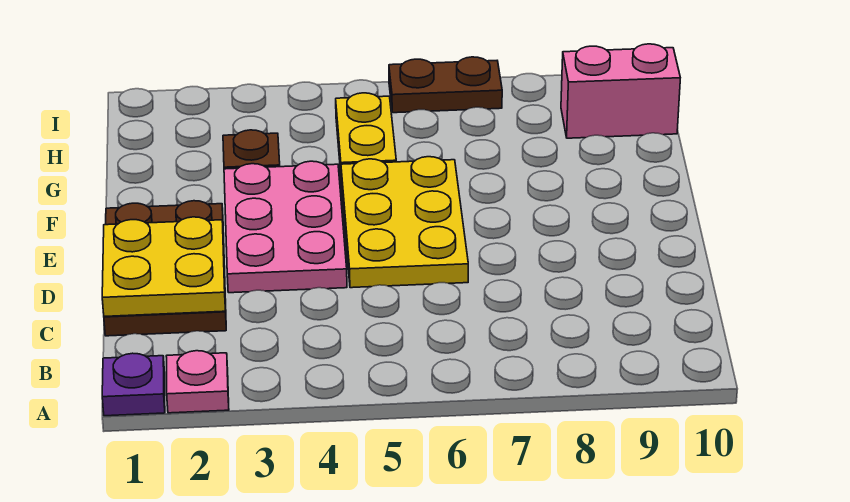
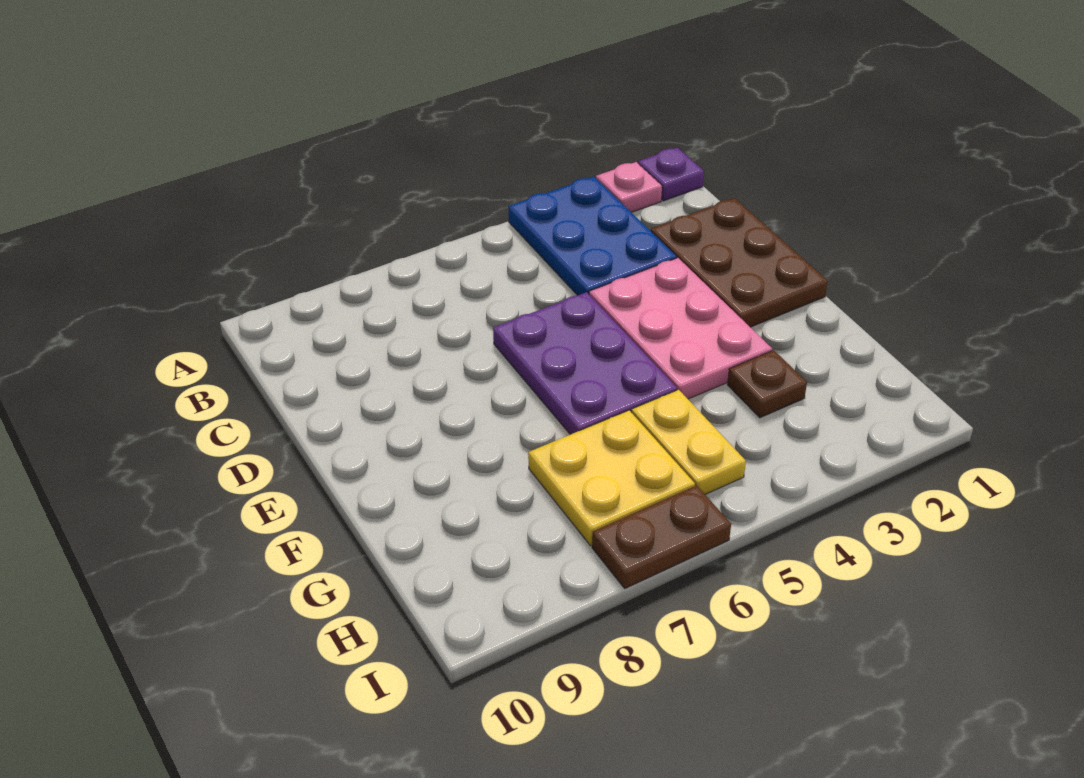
none -> blue plate A3:C4 level 1
yellow plate C1:D2 level 2 -> yellow plate G6:H7 level 1
yellow plate D5:F6 level 1 -> purple plate D5:F6 level 1
pink brick H9:H10 level 1 -> none

